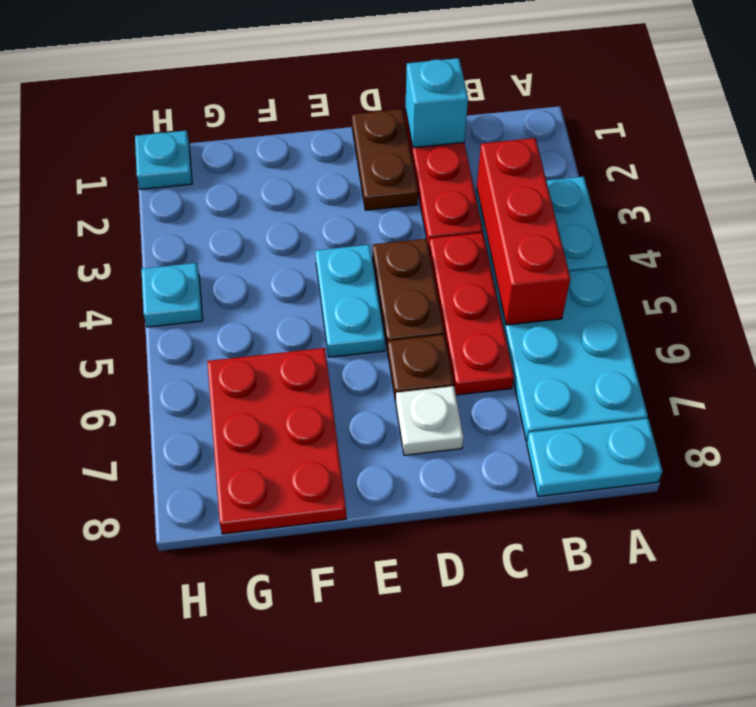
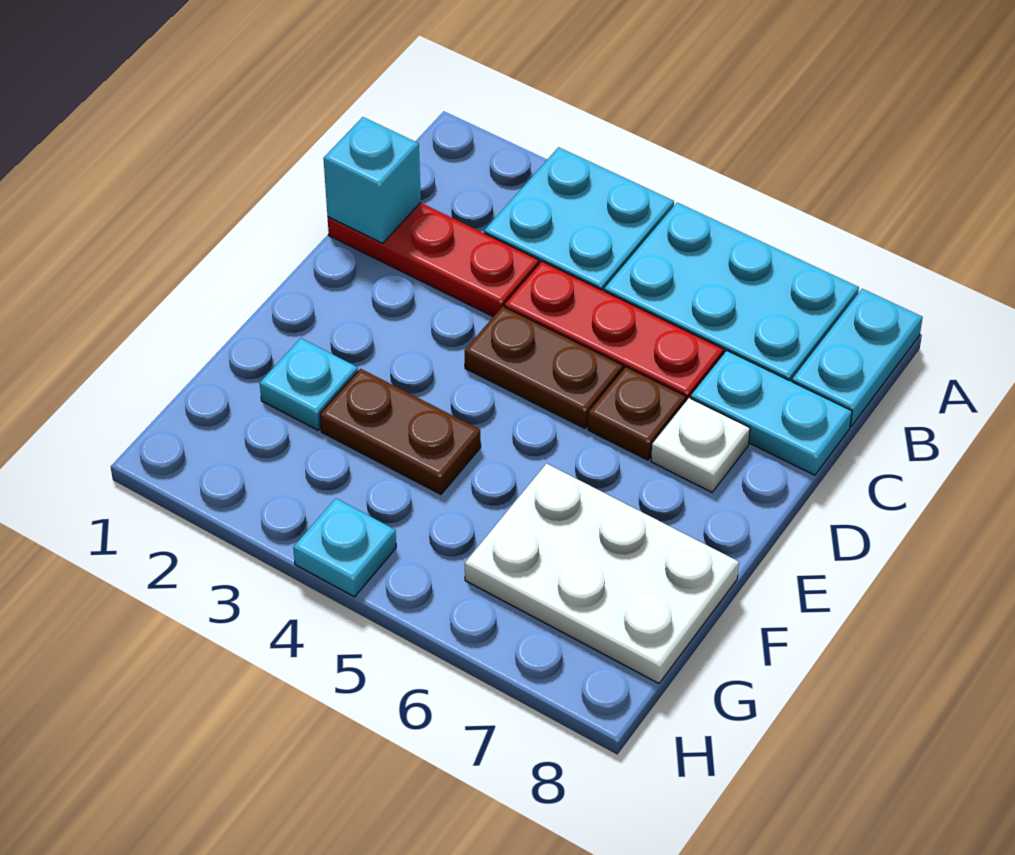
red brick B3:B5 level 2 -> none
brown plate D1:D2 level 1 -> brown plate F3:F4 level 1
cyan plate E4:E5 level 1 -> cyan plate C7:C8 level 1
red plate F6:G8 level 1 -> white plate F6:G8 level 1
cyan plate H1 level 1 -> cyan plate F2 level 1

